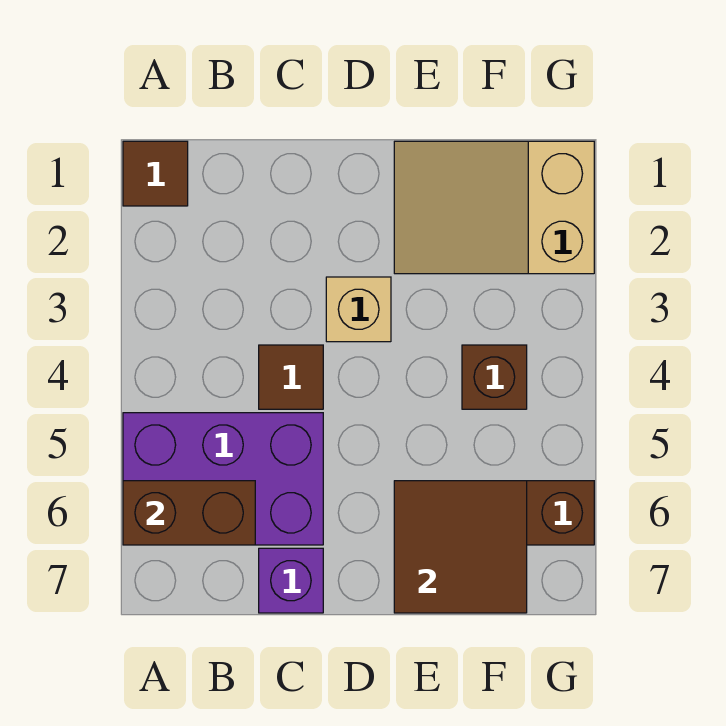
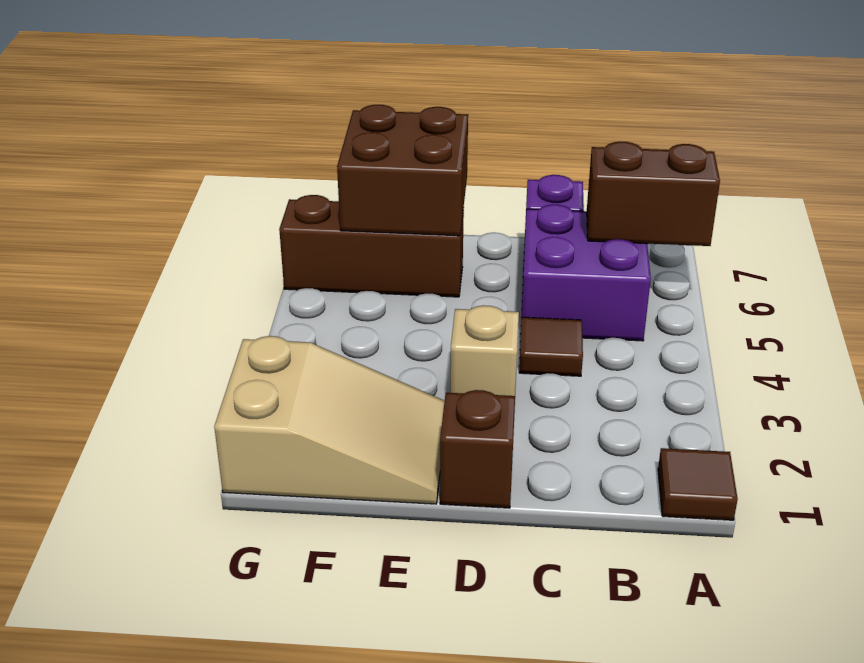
purple brick A5:C6 level 1 -> purple brick B5:C6 level 1
brown tile E6:F7 level 2 -> brown brick E6:F7 level 2
brown brick F4 level 1 -> brown brick D1 level 1

